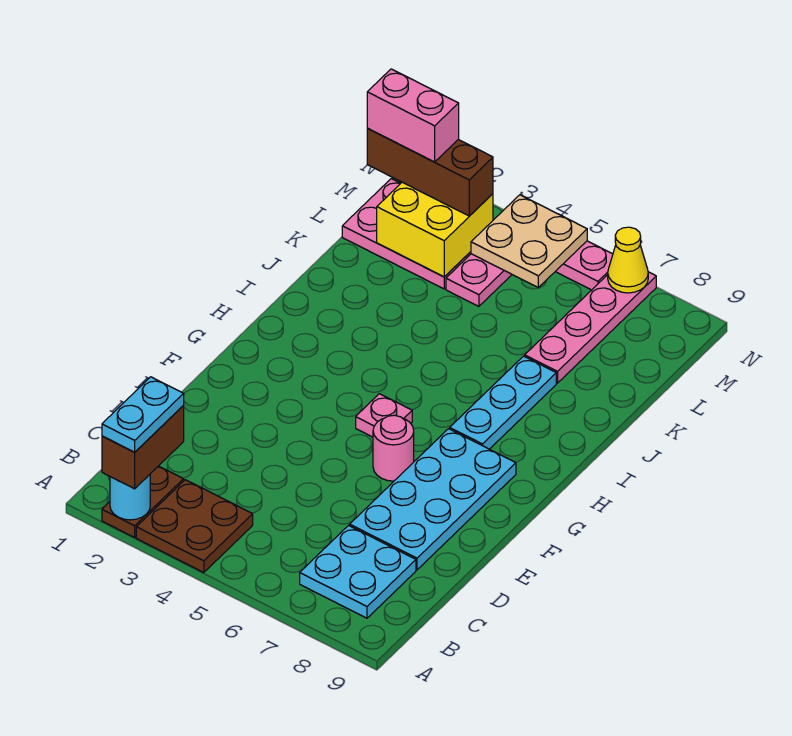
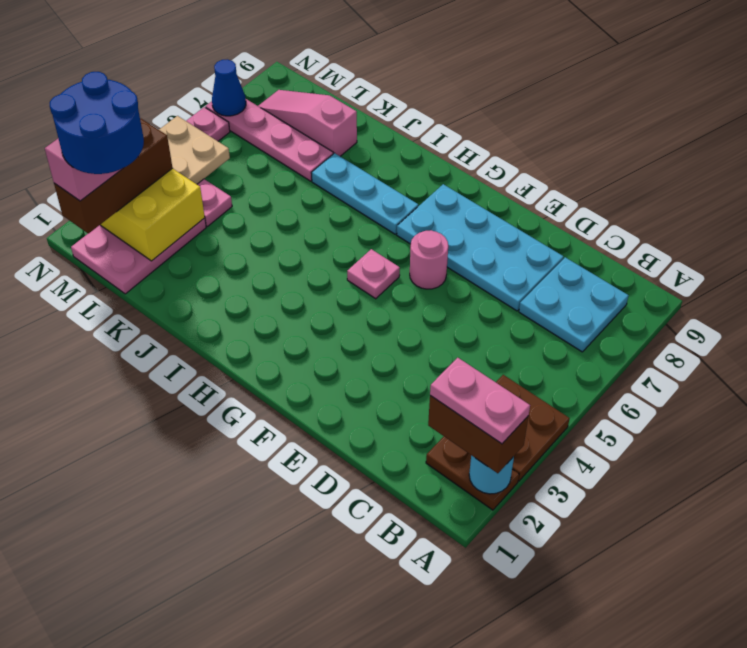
cyan plate A2:B2 level 4 -> pink plate A2:B2 level 4
none -> pink slope K8:M8 level 1 top K
none -> blue round brick L1:M2 level 5
yellow cone N7 level 2 -> blue cone N7 level 2

